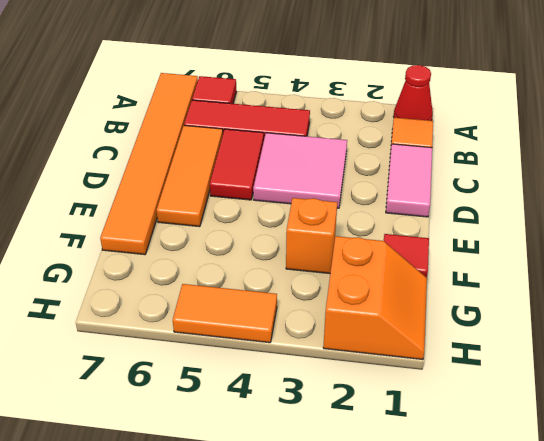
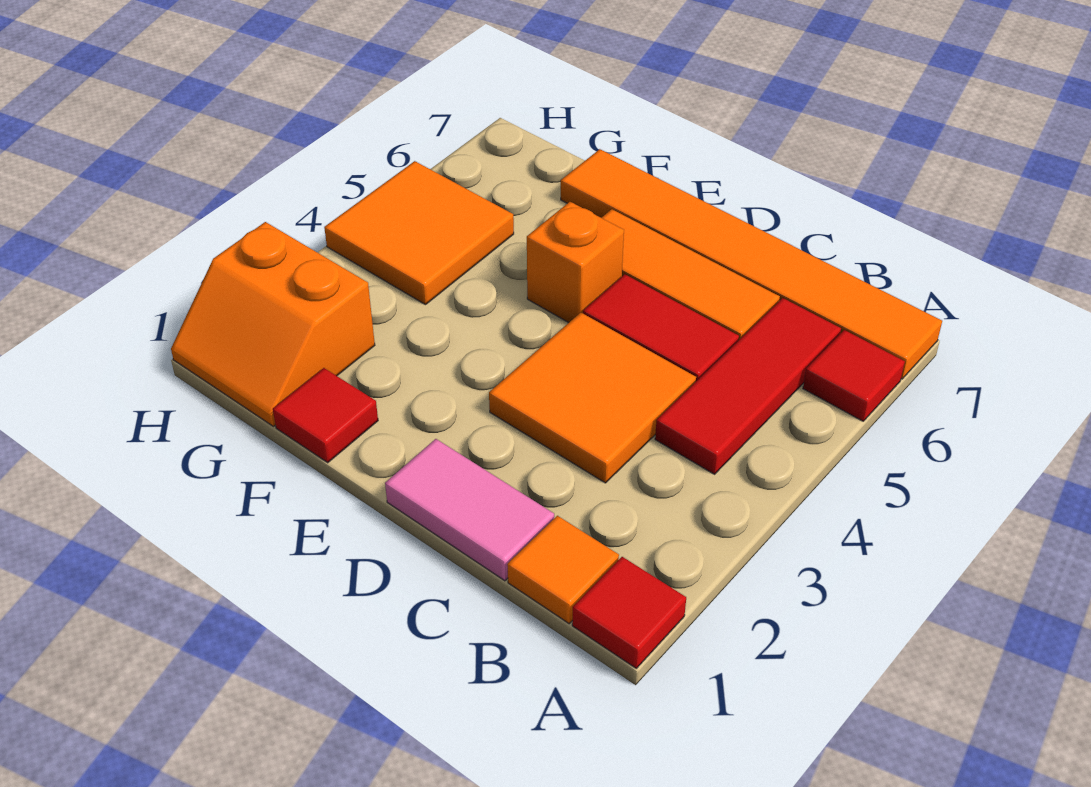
red cone A1 level 1 -> red tile A1 level 1
pink tile C3:D4 level 1 -> orange tile C3:D4 level 1
orange brick F3 level 1 -> orange brick E5 level 1
orange tile H4:H5 level 1 -> orange tile G4:H5 level 1

